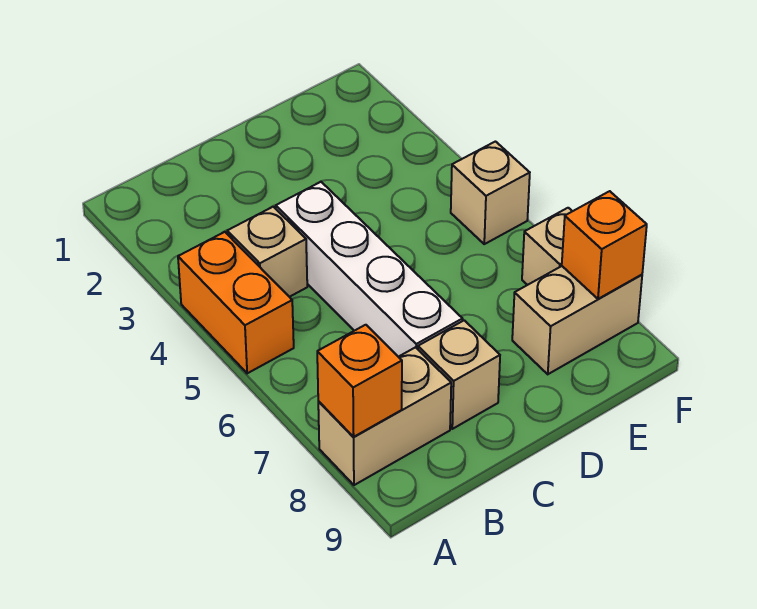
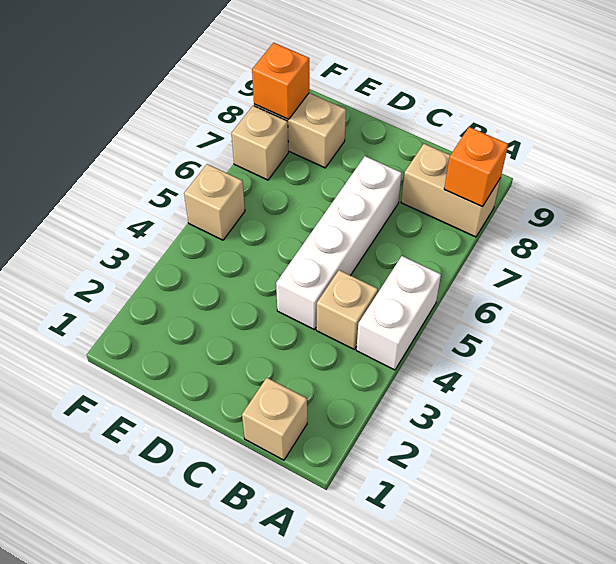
orange brick A4:A5 level 1 -> white brick A4:A5 level 1
tan brick C8 level 1 -> tan brick B1 level 1

